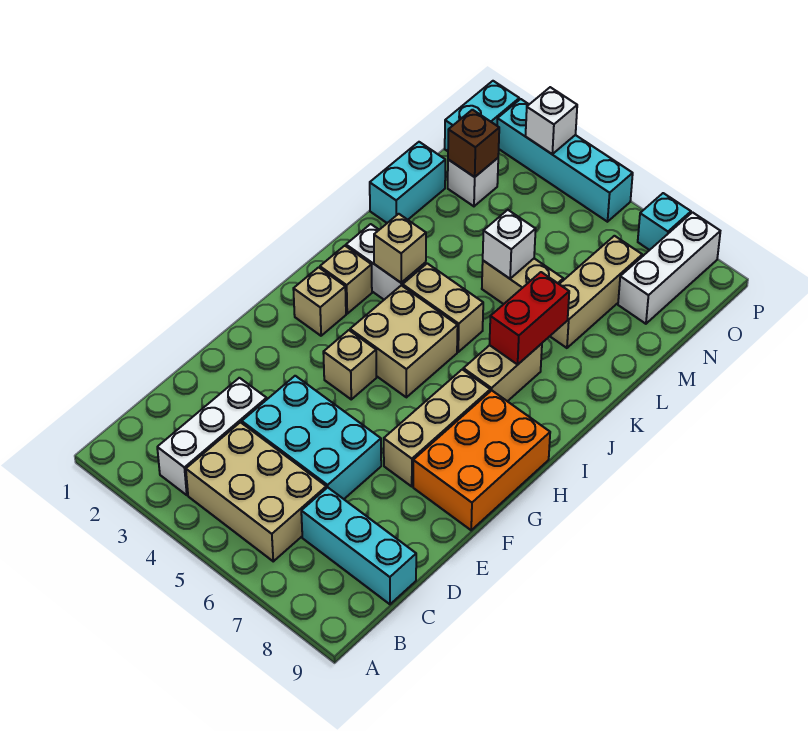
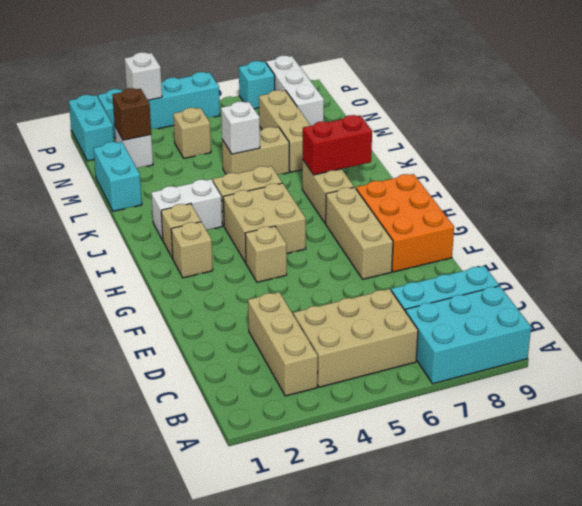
white brick B3:D3 level 1 -> tan brick B3:D3 level 1
cyan brick D4:E6 level 1 -> cyan brick A7:B9 level 1
tan brick J3 level 2 -> tan brick N4 level 1
red brick J7:K7 level 2 -> red brick J7:J8 level 2

